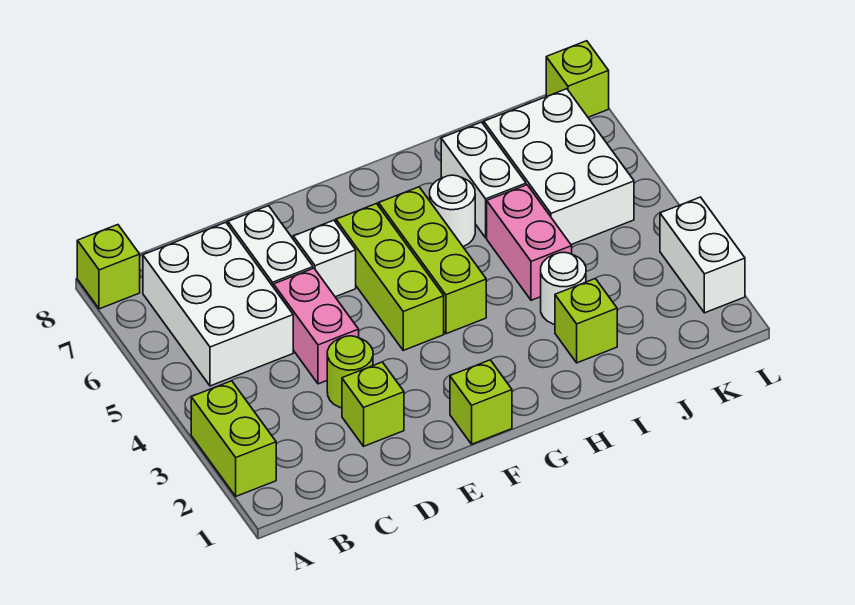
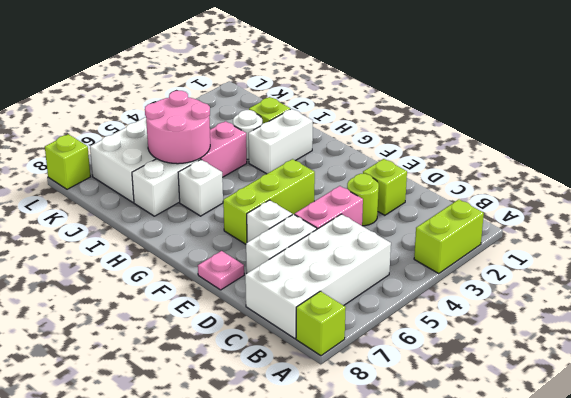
white brick B5:C7 level 1 -> white brick B5:C8 level 1
none -> pink plate E8 level 1
lime brick F1 level 1 -> none
lime brick G4:G6 level 1 -> none
white round brick H6 level 1 -> white brick H6 level 1
none -> pink round brick I5:J6 level 2
white brick L2:L3 level 1 -> white brick H2:H3 level 1

